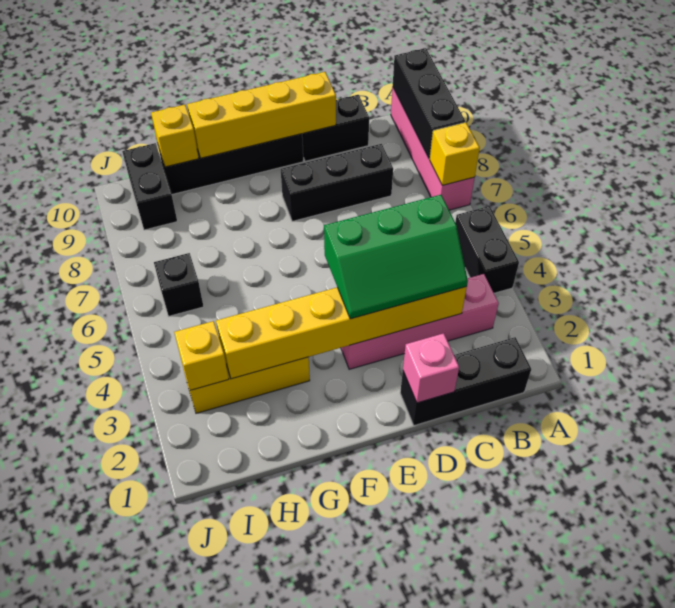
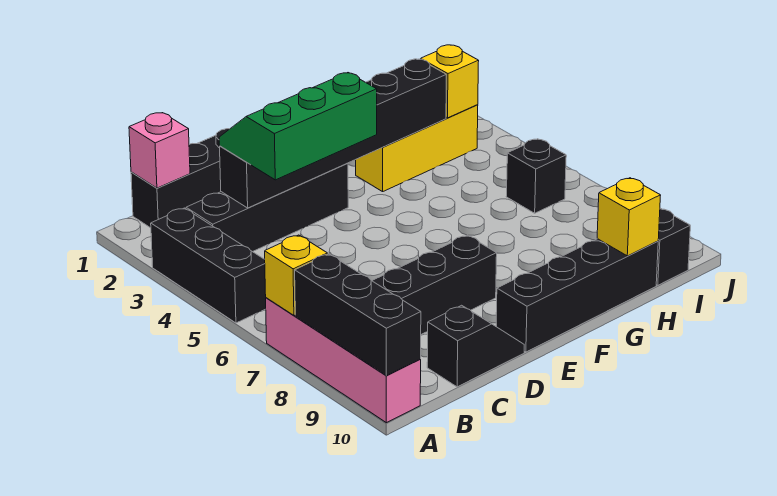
black brick A4:A5 level 1 -> black brick A3:A5 level 1
pink brick B3:E3 level 1 -> black brick B3:E3 level 1
yellow brick C3:H3 level 2 -> black brick C3:H3 level 2
black brick C10:D10 level 1 -> black slope C10:D10 level 1 top C
pink brick D1 level 2 -> pink brick B1 level 2
yellow brick D10:G10 level 2 -> none

